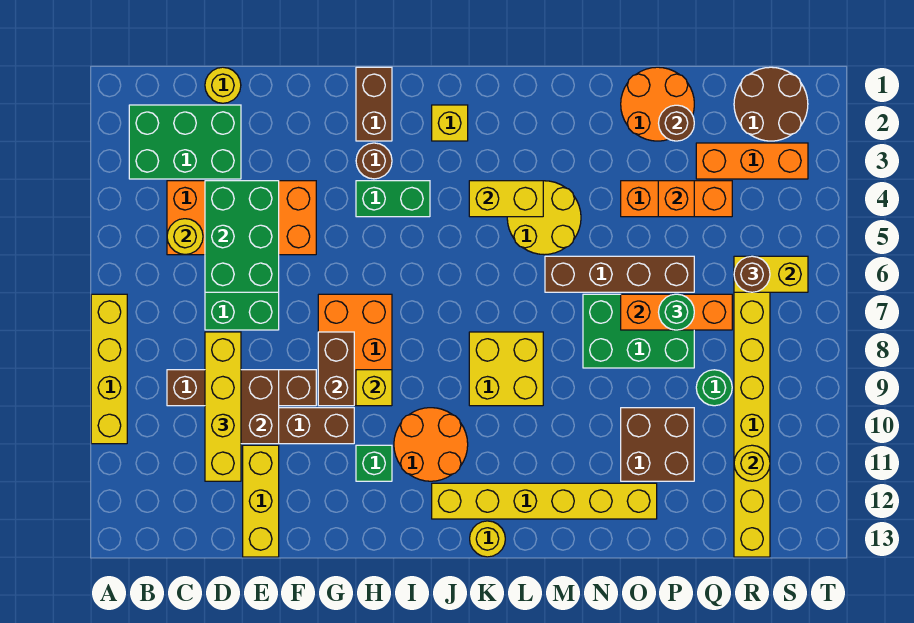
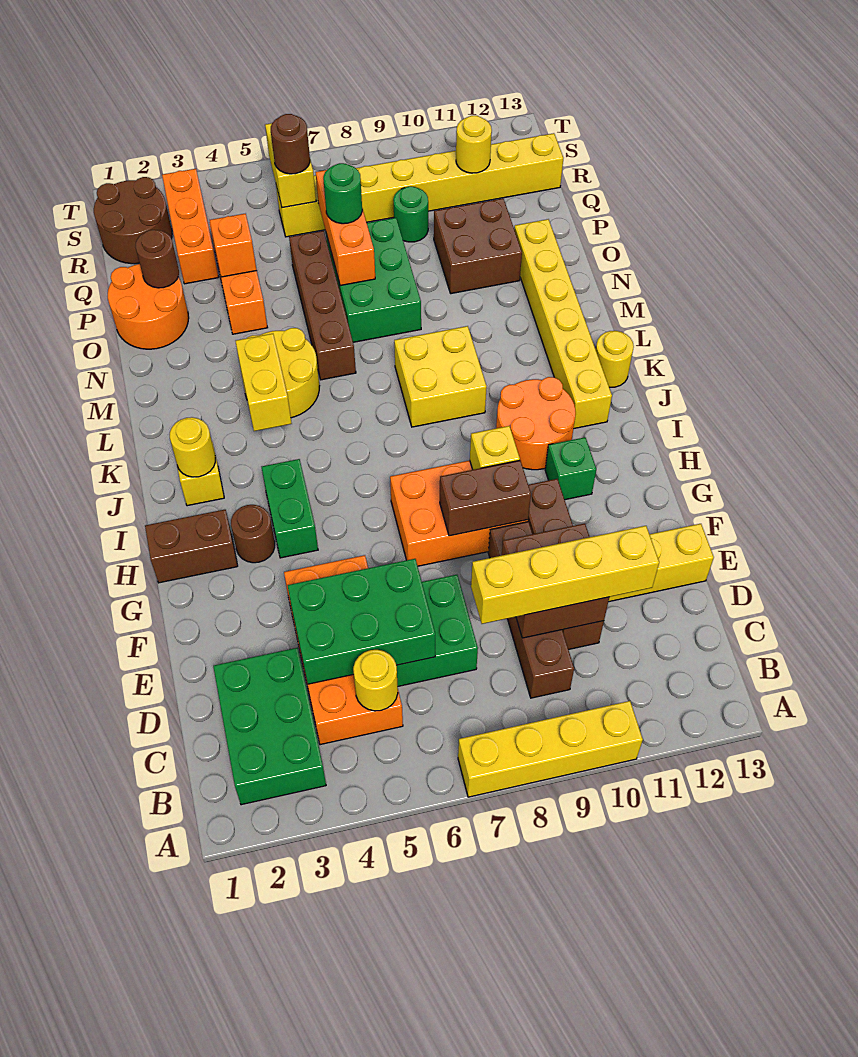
yellow round brick D1 level 1 -> yellow round brick J2 level 2

